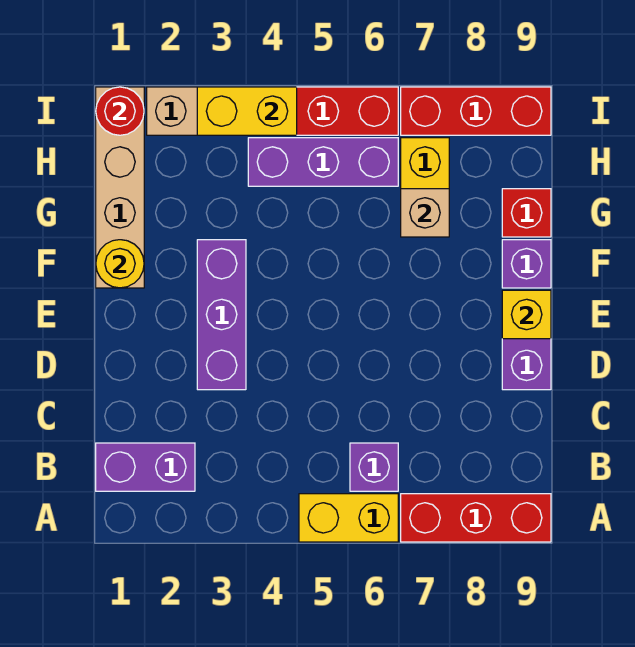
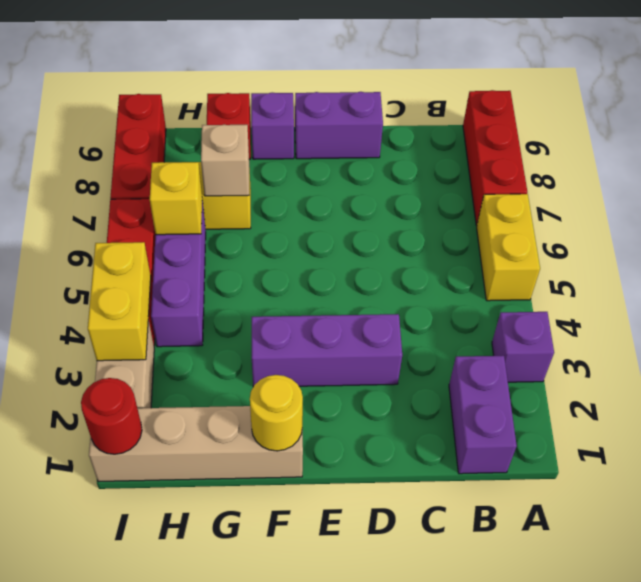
purple brick B6 level 1 -> purple brick A3 level 1
yellow brick E9 level 2 -> yellow brick H6 level 2

